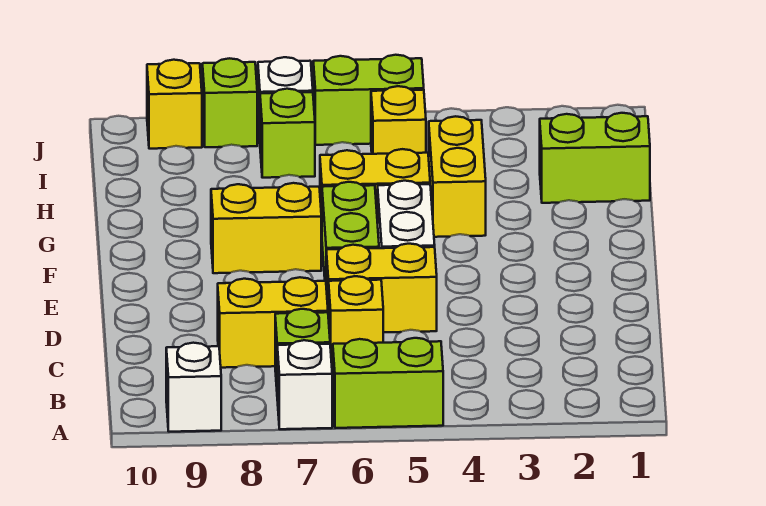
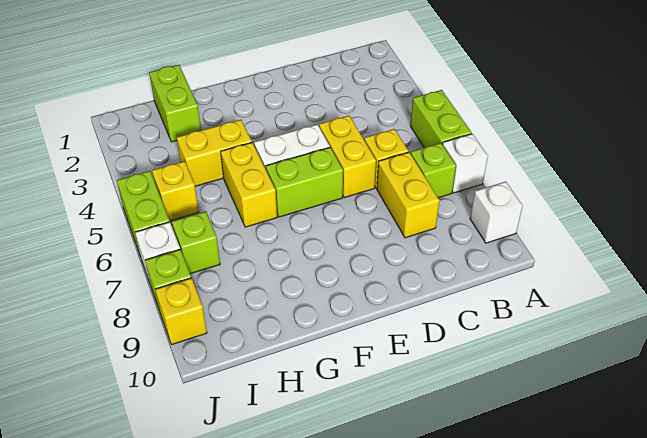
yellow brick F7:F8 level 1 -> none

